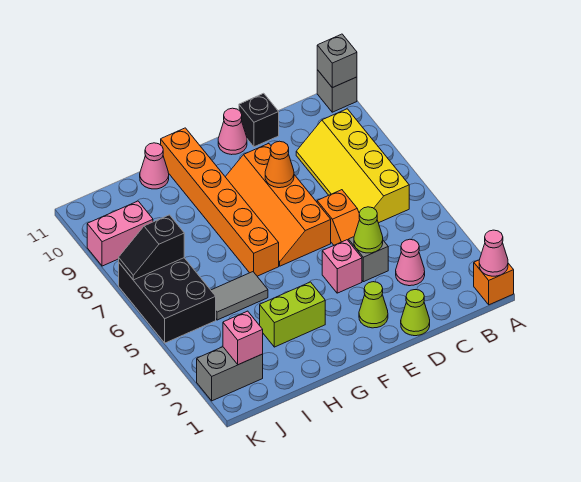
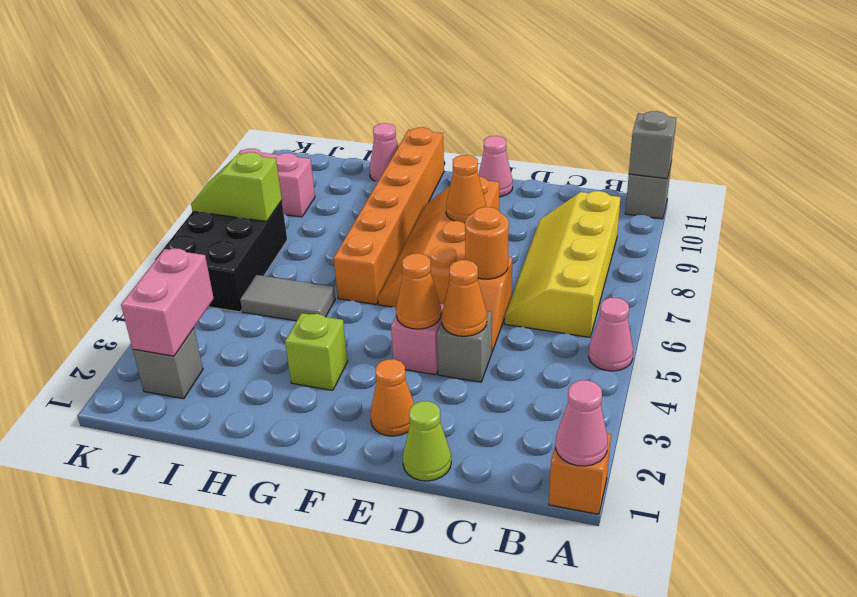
pink cone C3 level 1 -> pink cone A5 level 1
lime cone D4 level 2 -> orange cone D4 level 2
none -> orange round brick D6 level 2
black brick D11 level 1 -> none
lime cone E2 level 1 -> orange cone E2 level 1
none -> orange cone E4 level 2
lime brick G3:H3 level 1 -> lime brick G3 level 1
grey brick J2:K2 level 1 -> grey brick J2 level 1
pink brick J2 level 2 -> pink brick J2:J3 level 2
black slope J7:K7 level 2 top J -> lime slope J7:K7 level 2 top J

